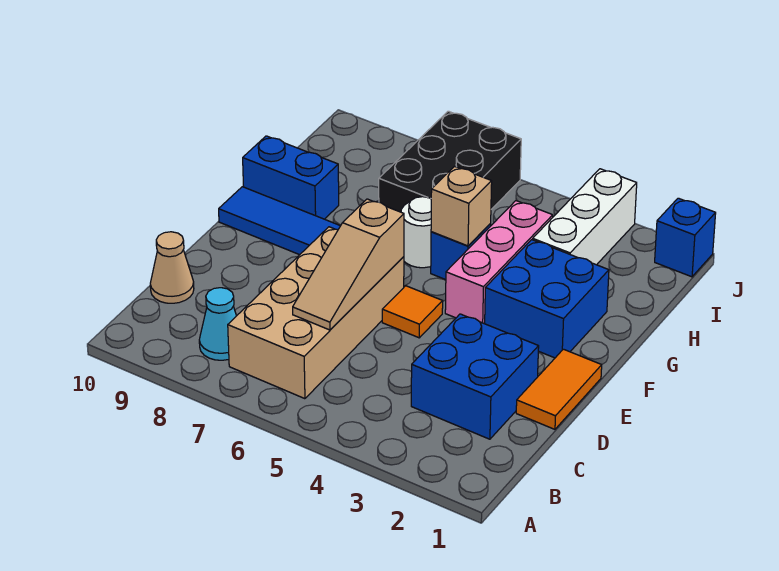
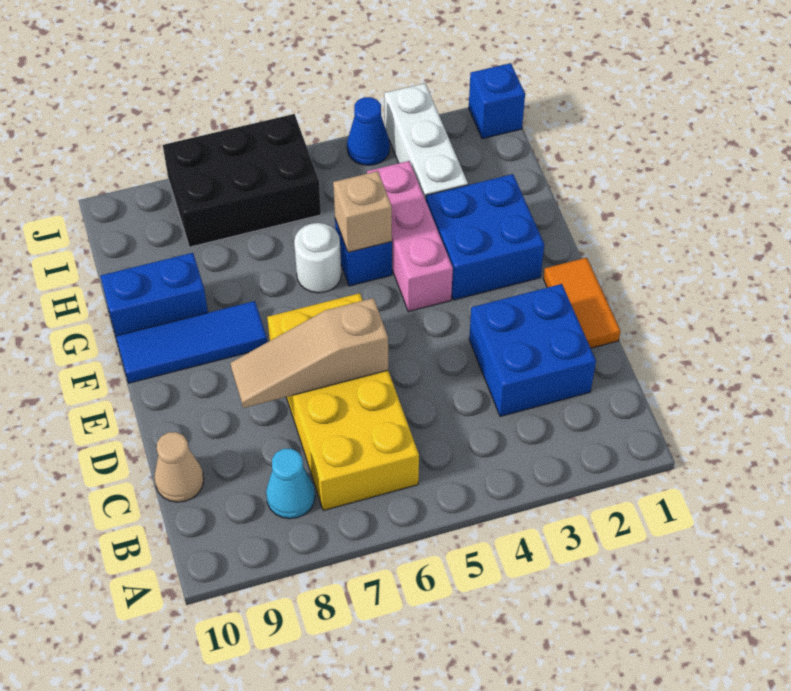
tan brick B6:E7 level 1 -> yellow brick B6:E7 level 1
tan slope C6:E6 level 2 top E -> tan slope D6:D8 level 2 top 6
orange tile E5 level 1 -> none
black brick H6:J7 level 1 -> black brick I6:J8 level 1
none -> blue cone J4 level 1

